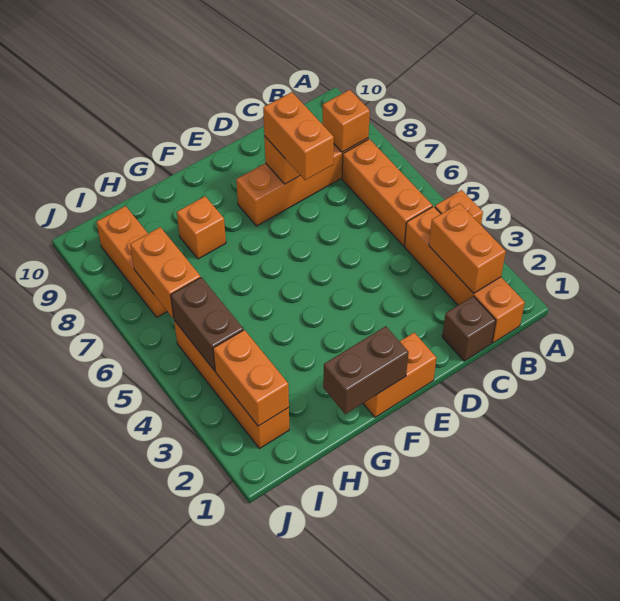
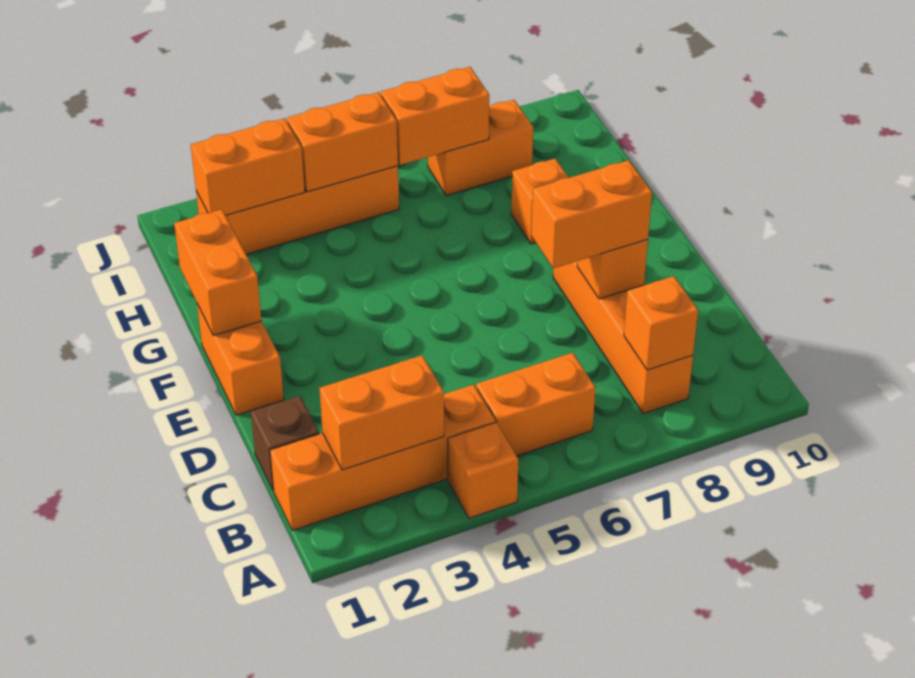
orange brick B5:B7 level 1 -> orange brick B5:B6 level 1
brown brick F1:G1 level 2 -> orange brick F1:G1 level 2
brown brick I4:I5 level 2 -> orange brick I4:I5 level 2
orange brick I7:I9 level 1 -> orange brick I7:I8 level 1

